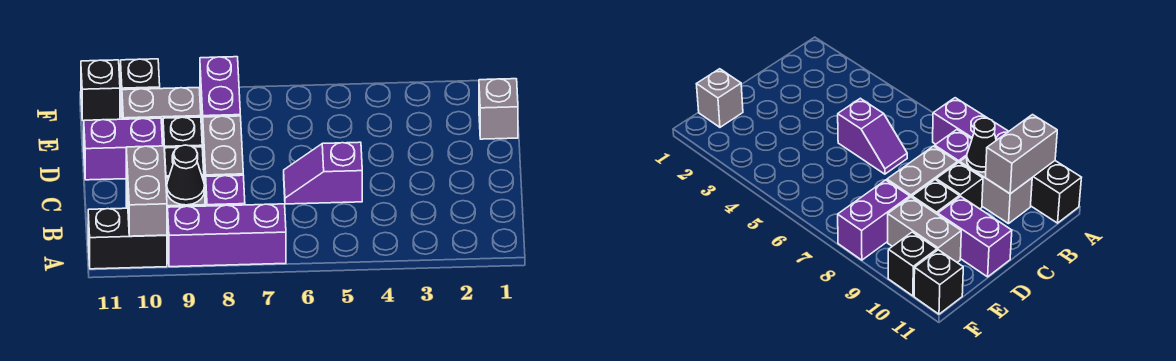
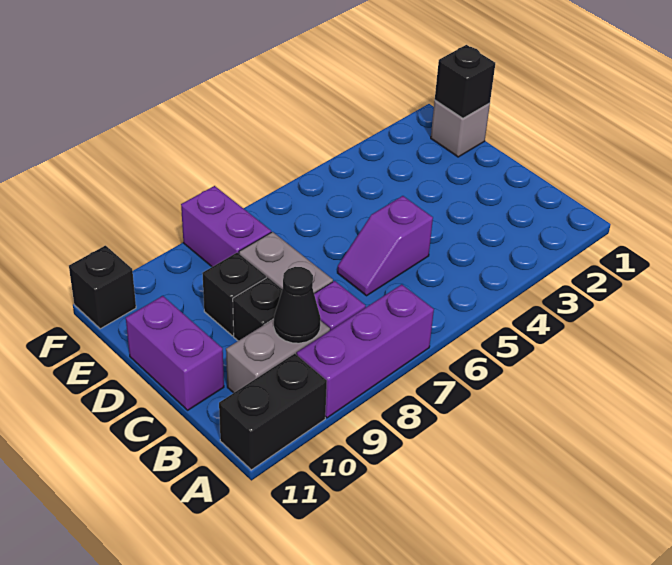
grey brick A10:B10 level 2 -> none
purple brick D10:D11 level 1 -> purple brick C11:D11 level 1
grey brick E9:E10 level 1 -> none
black brick F10 level 1 -> black brick E1 level 2

